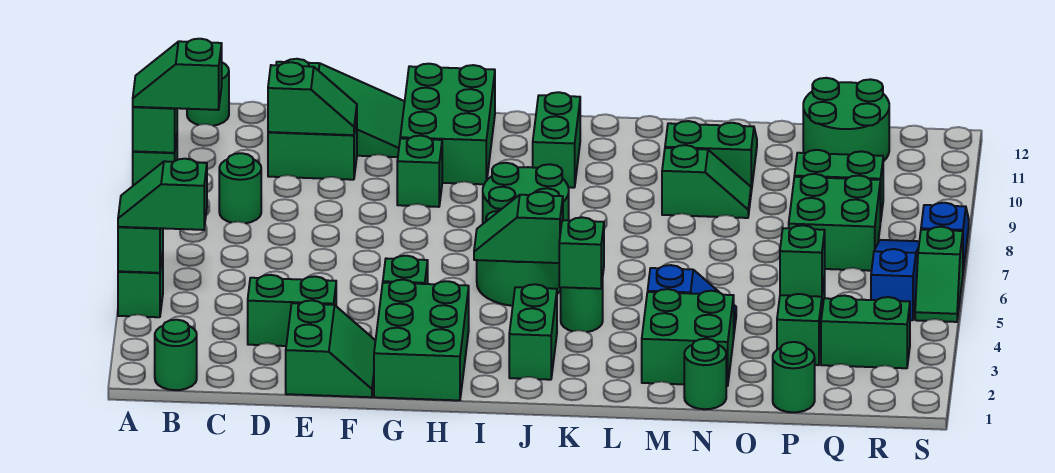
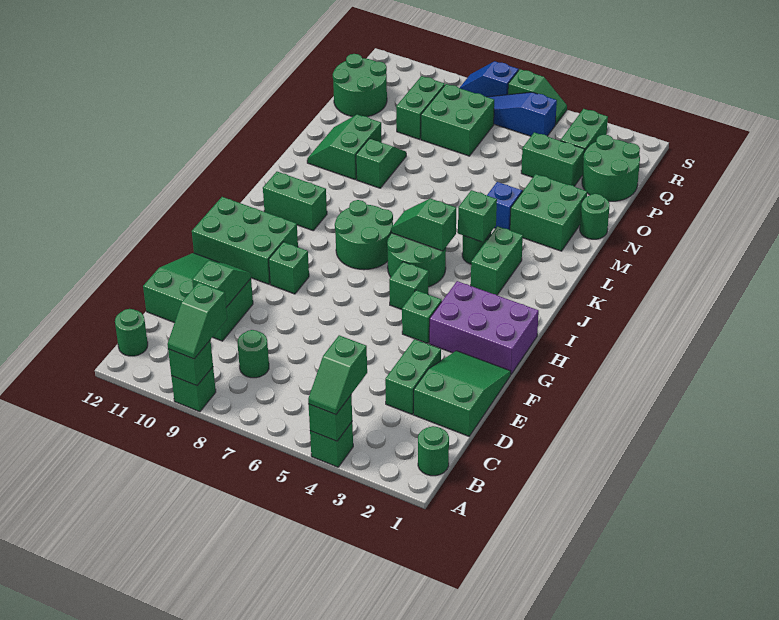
green slope E1:F2 level 1 top E -> green slope D1:F2 level 1 top D
green brick G1:H3 level 1 -> purple brick G1:H3 level 1
green slope I5:J5 level 2 top J -> green slope J5:J6 level 2 top 5
green brick J2:J3 level 1 -> green brick J3:K3 level 1
green round brick P1 level 1 -> green round brick P1:Q2 level 1
green brick P4 level 2 -> green brick H5 level 1

